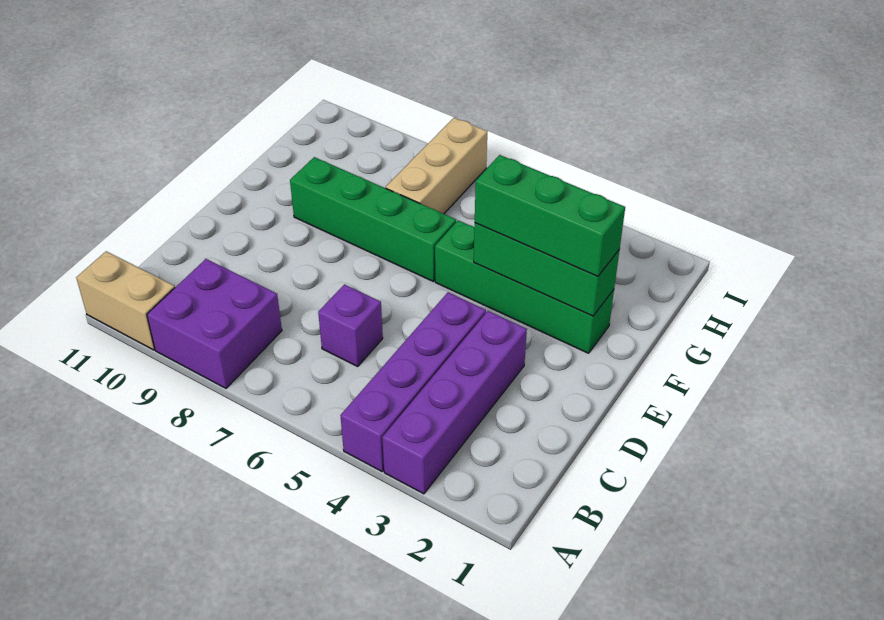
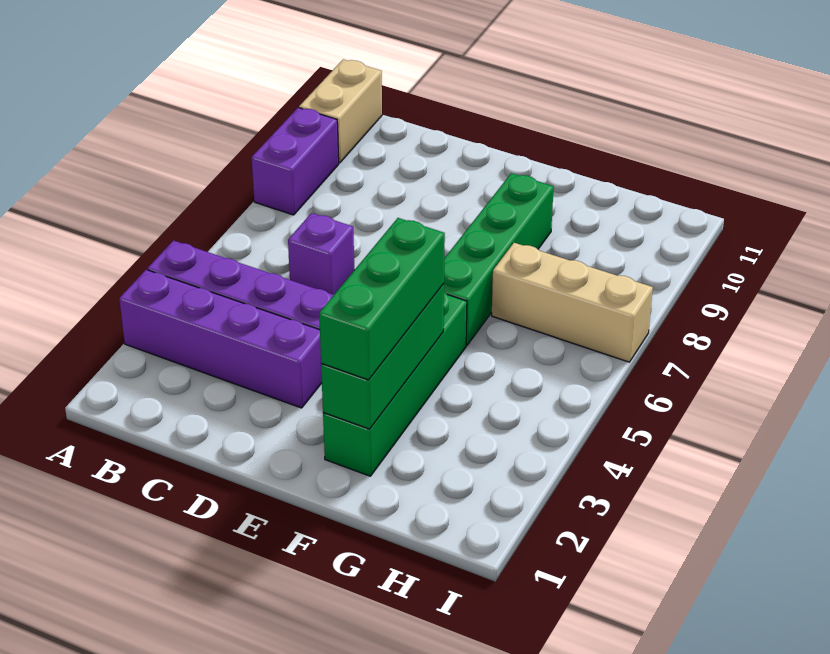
purple brick A8:B9 level 1 -> purple brick A8:A9 level 1

